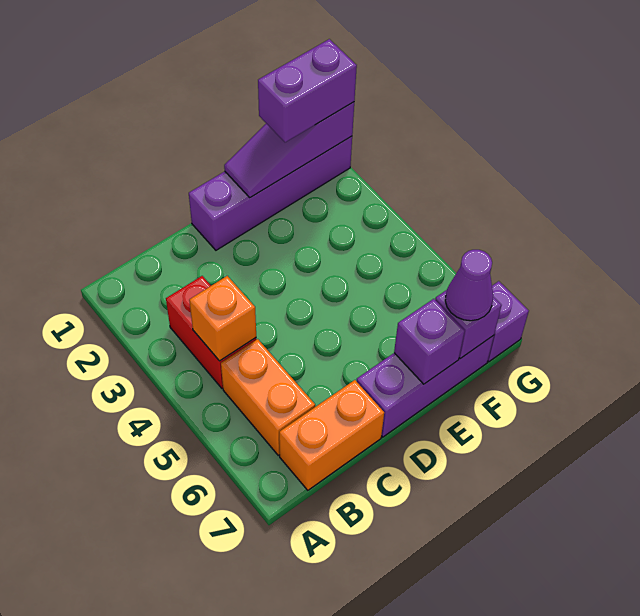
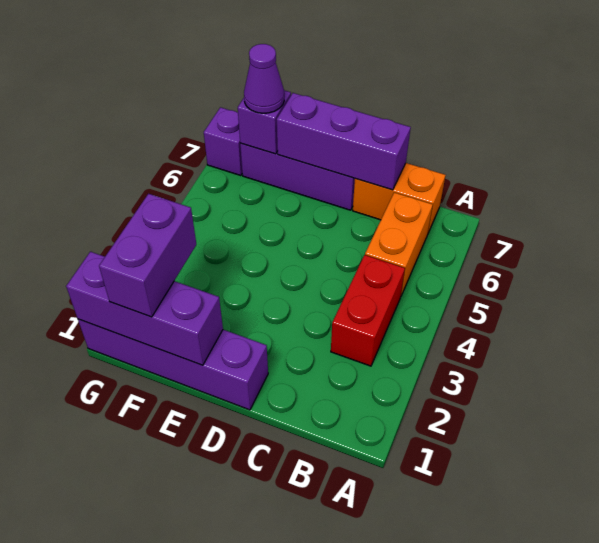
orange brick B4 level 2 -> none
purple slope E1:G1 level 2 top G -> purple brick E1:G1 level 2
purple brick E7 level 2 -> purple brick C7:E7 level 2
purple brick F1:G1 level 3 -> purple brick F1:F2 level 3

